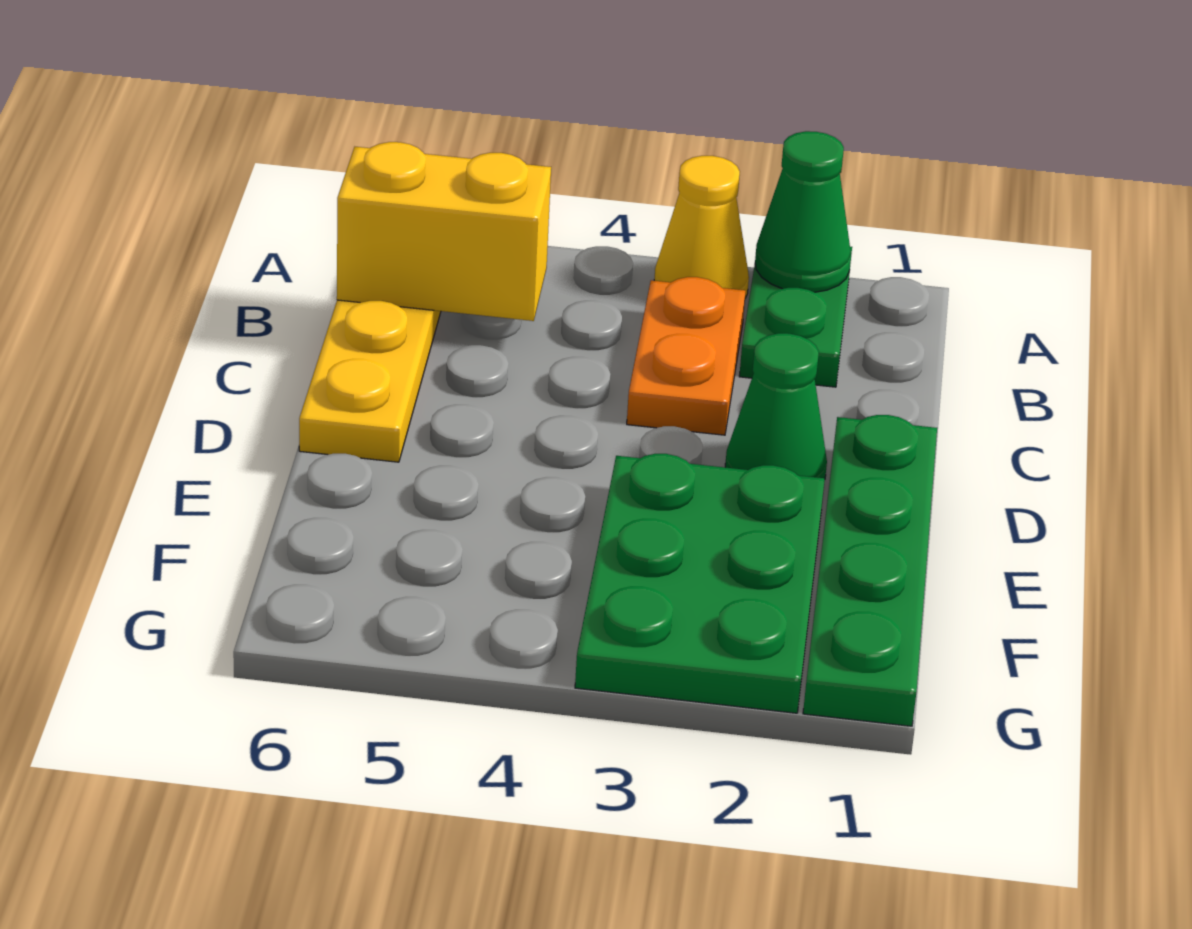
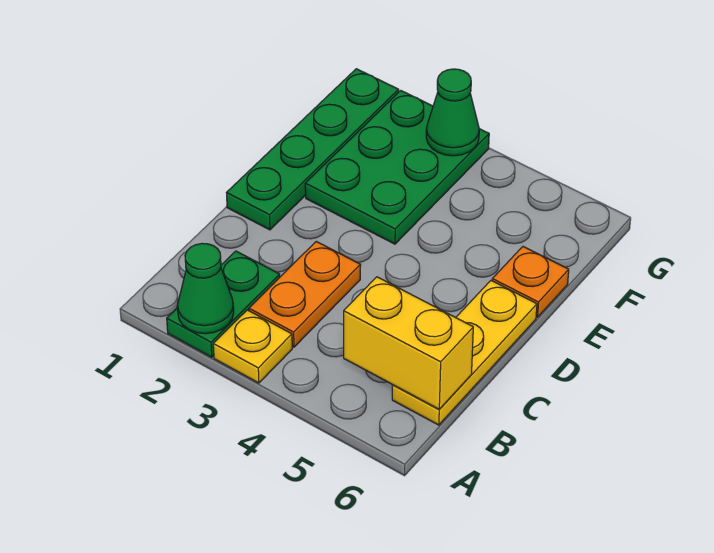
yellow cone A3 level 1 -> yellow plate A3 level 1
green cone D2 level 1 -> green cone G3 level 2
none -> orange plate E6 level 1

